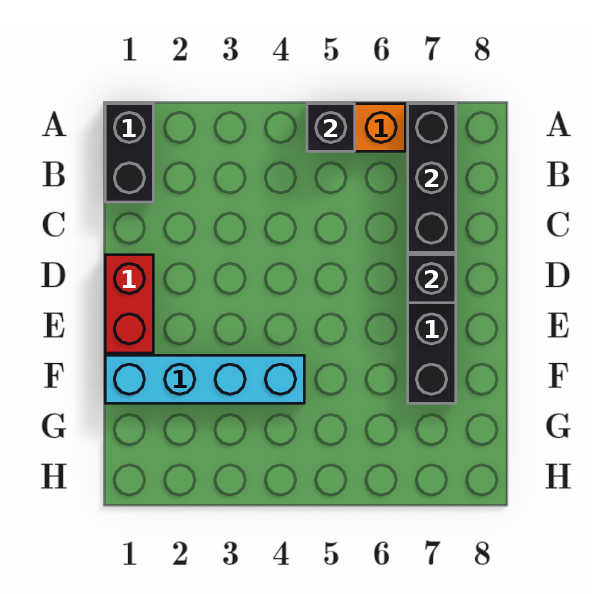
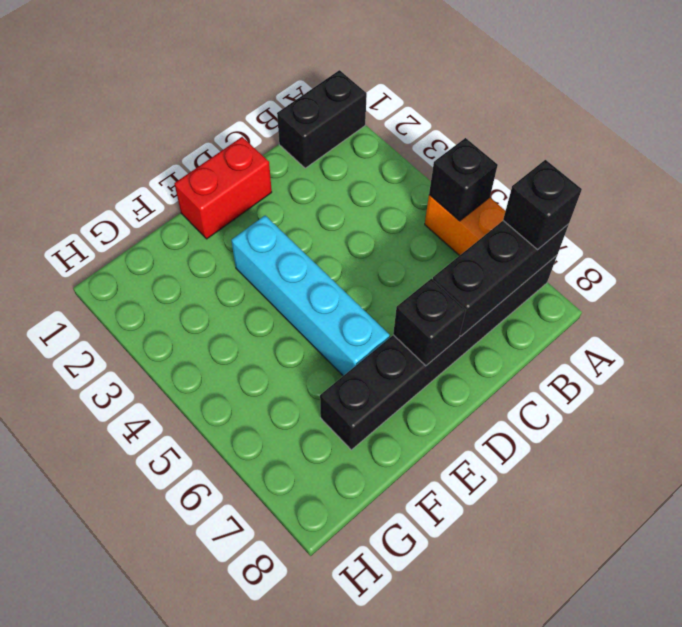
none -> black brick A7 level 3
cyan brick F1:F4 level 1 -> cyan brick E3:E6 level 1

